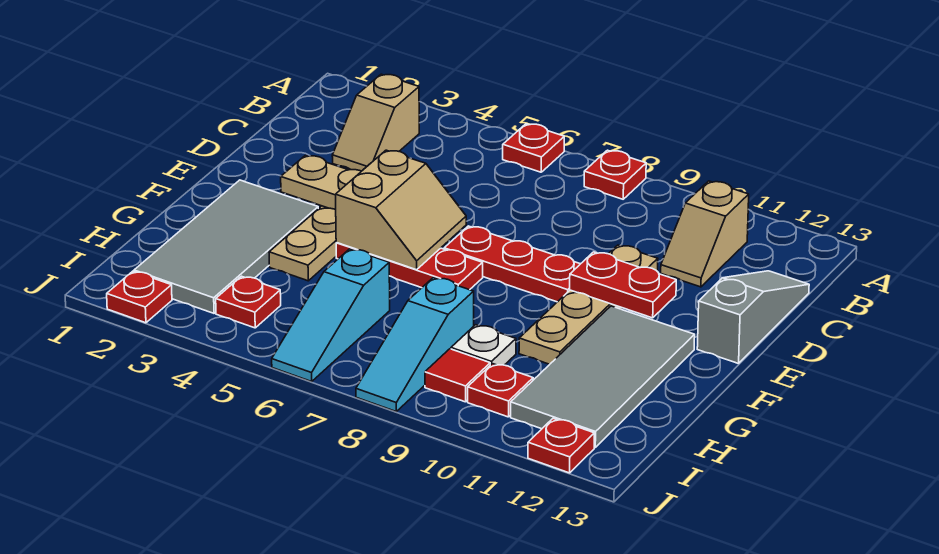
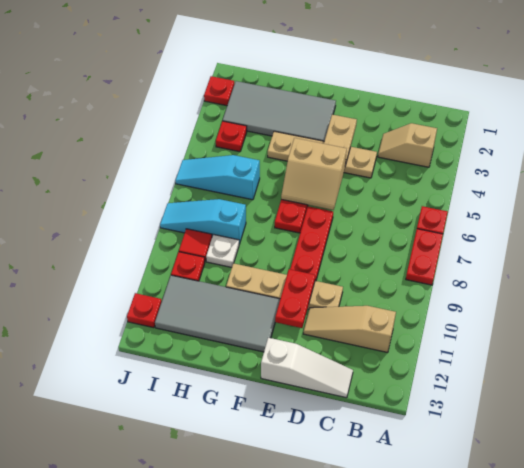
red plate A8 level 1 -> red plate A7:A8 level 1
tan slope B11:C11 level 1 top B -> tan slope B11:D11 level 1 top B
grey slope C13:E13 level 1 top E -> white slope C13:E13 level 1 top E

